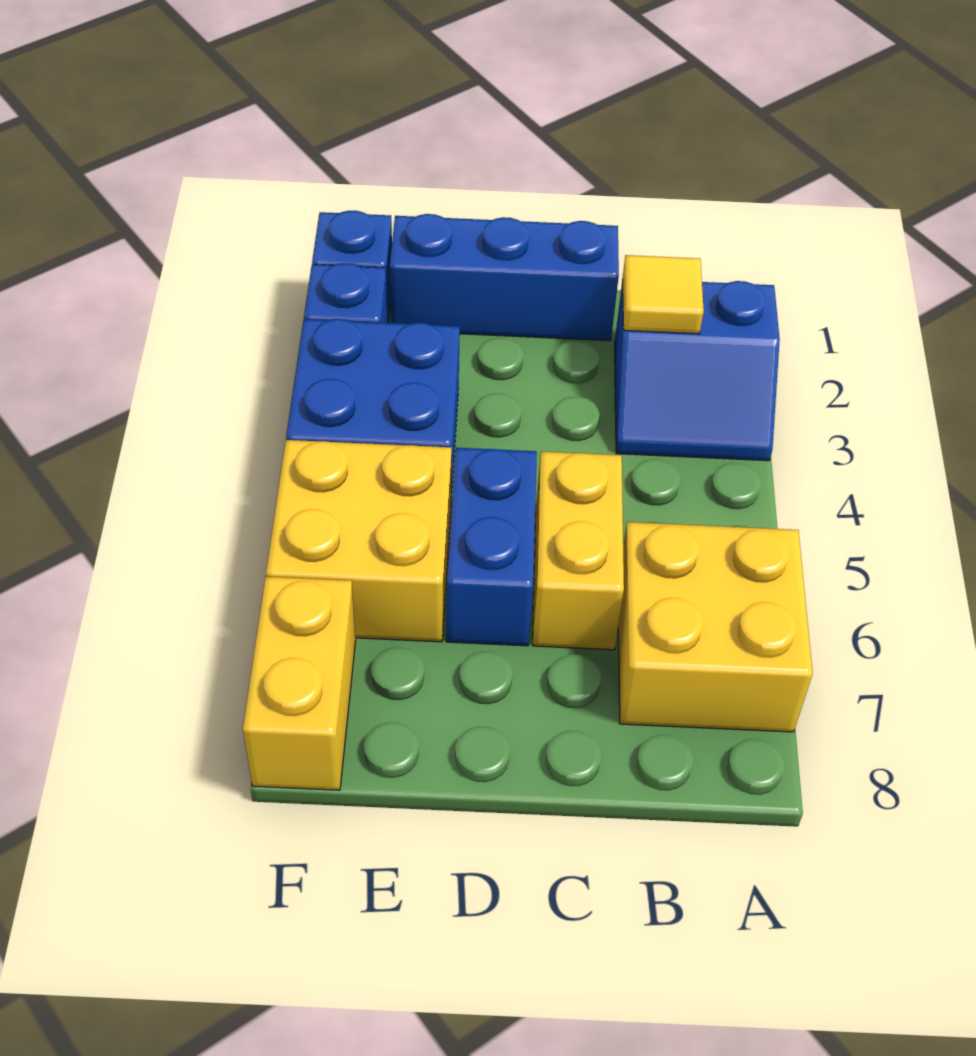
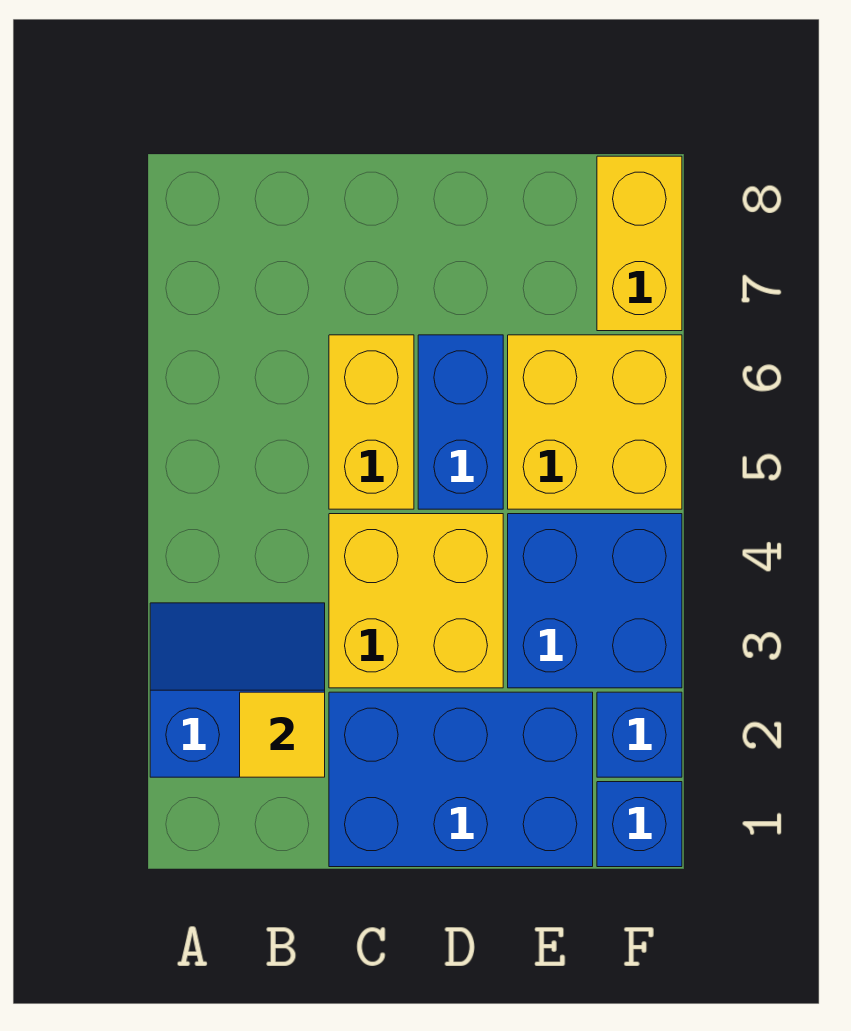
yellow brick A6:B7 level 1 -> yellow brick C3:D4 level 1
blue brick C1:E1 level 1 -> blue brick C1:E2 level 1

